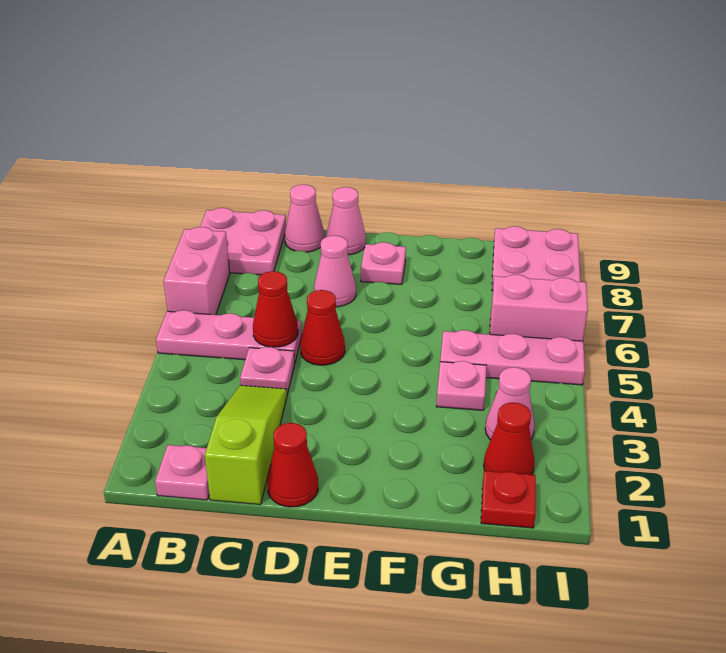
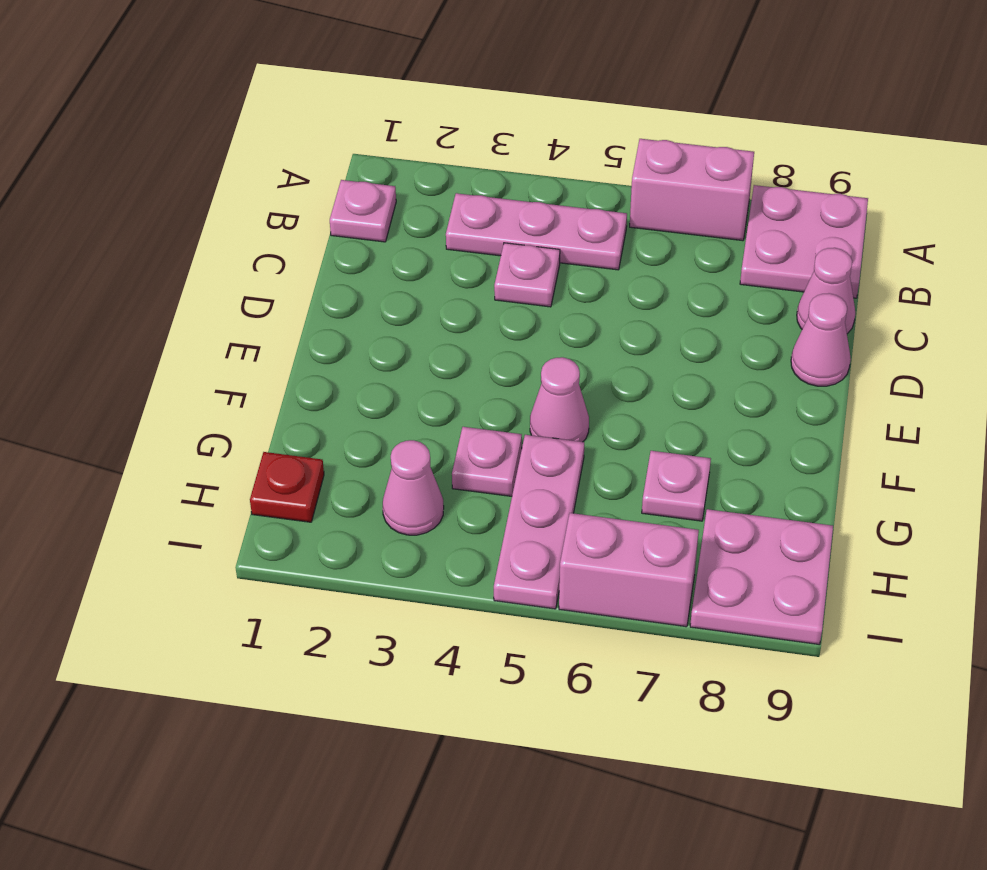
pink plate A5:C5 level 1 -> pink plate B3:B5 level 1
lime slope C1:C3 level 1 top 1 -> none
red cone C5 level 2 -> none
red cone D1 level 1 -> none
red cone D5 level 1 -> none
pink cone D7 level 1 -> pink cone F5 level 1
pink plate E8 level 1 -> pink plate G7 level 1
red cone H2 level 1 -> none
pink brick H6:I6 level 1 -> pink brick I6:I7 level 1

